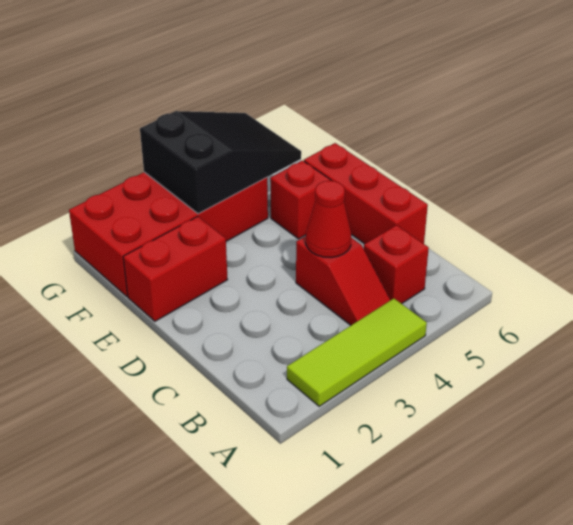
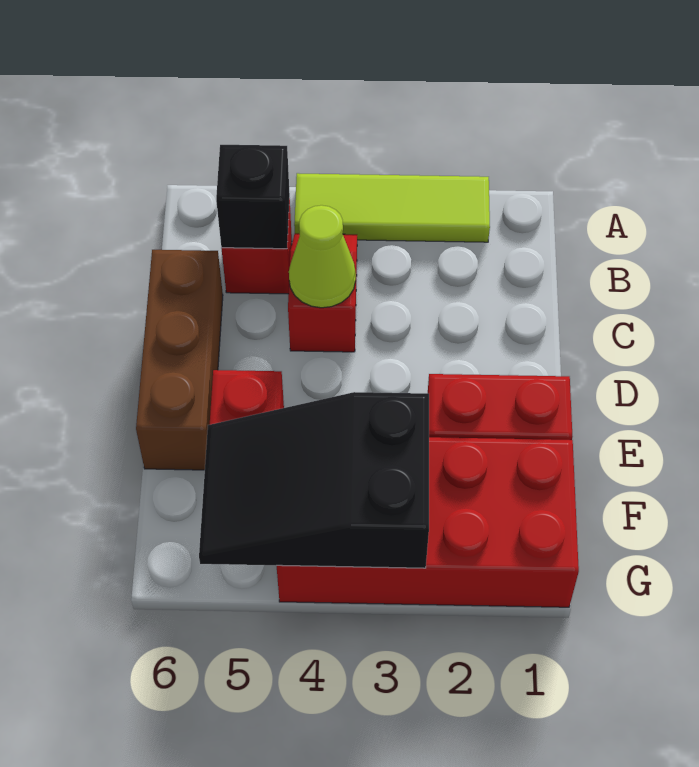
none -> black brick B5 level 2
red cone C4 level 2 -> lime cone C4 level 2
red brick C6:E6 level 1 -> brown brick C6:E6 level 1

